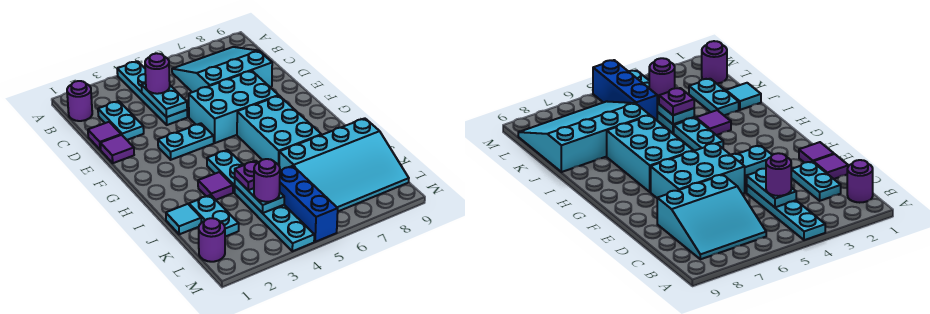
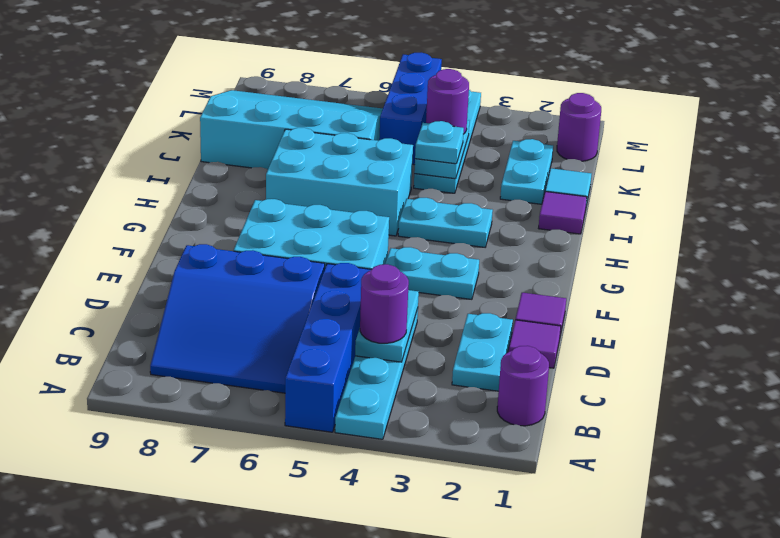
none -> blue brick A5:D5 level 1
cyan slope B6:D8 level 1 top D -> blue slope B6:D8 level 1 top D
cyan brick G6:I7 level 1 -> cyan brick H5:I7 level 1
cyan plate H4:I4 level 1 -> cyan plate H3:H4 level 1
purple tile I3 level 1 -> purple tile I1 level 1
purple plate J4 level 3 -> cyan plate J4 level 3

